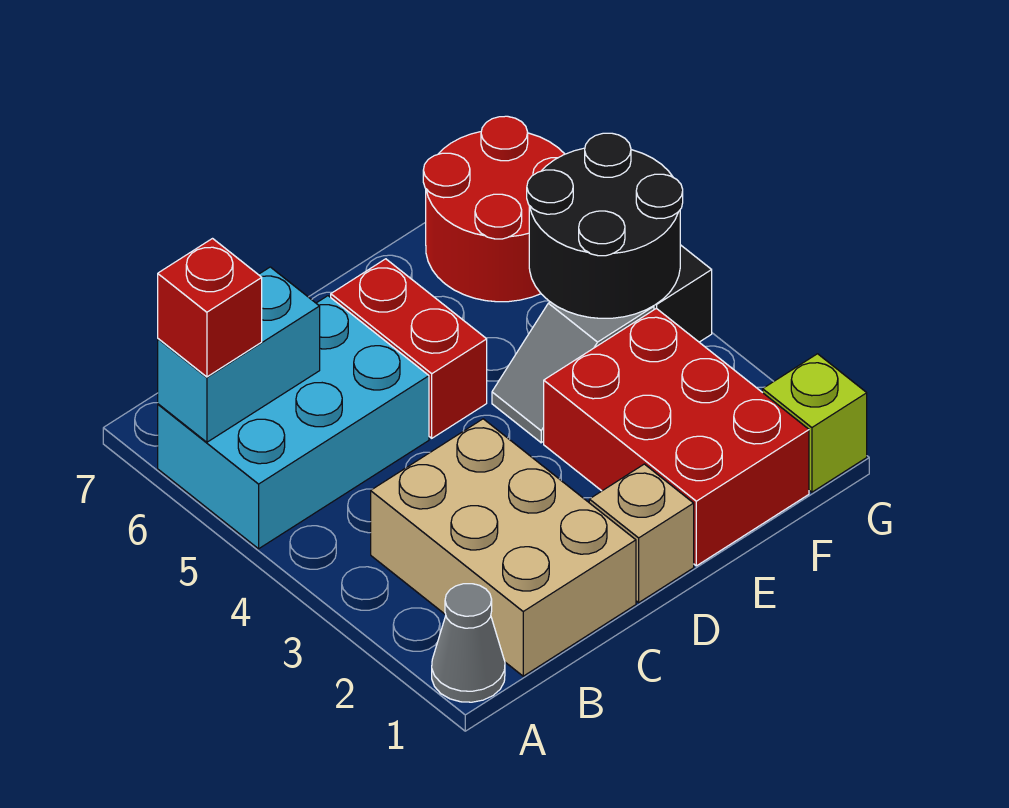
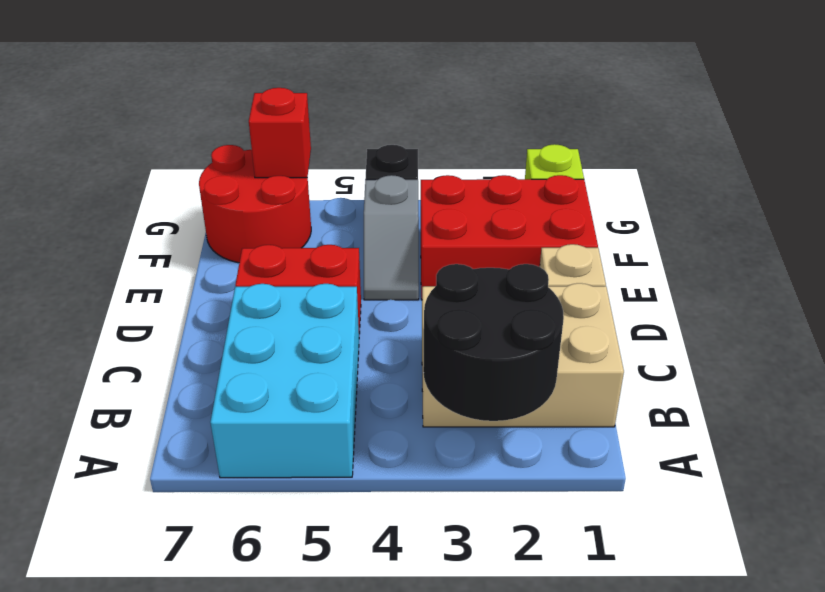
grey cone A1 level 1 -> none
cyan brick A6:B6 level 2 -> none
red brick A6 level 3 -> red brick G6 level 2
black round brick F4:G5 level 2 -> black round brick A2:B3 level 2

